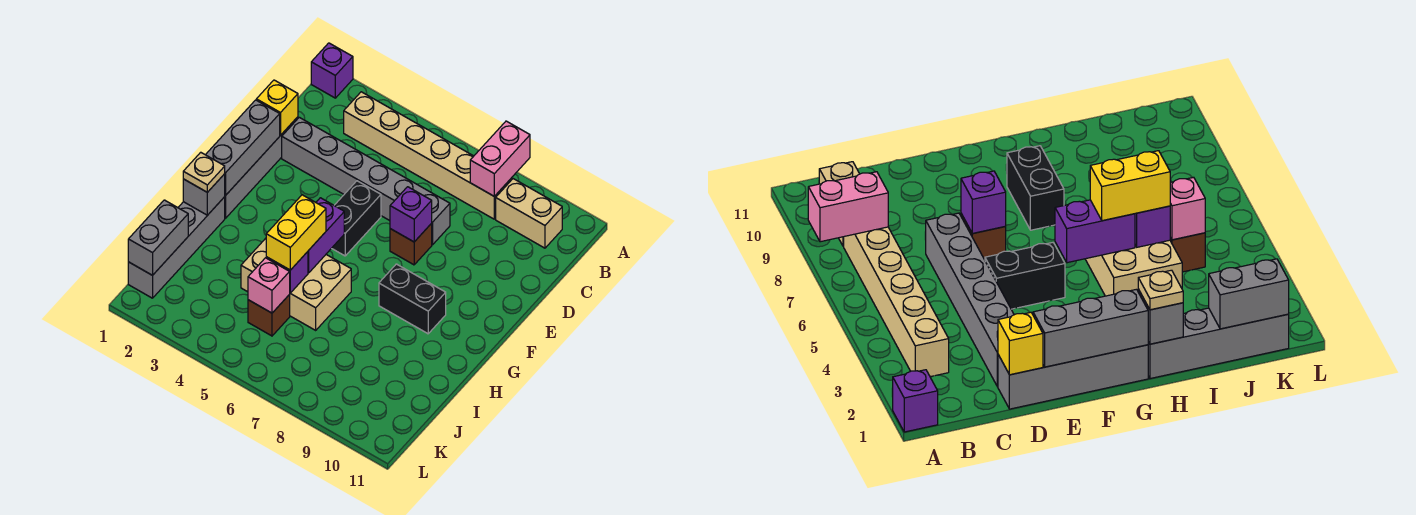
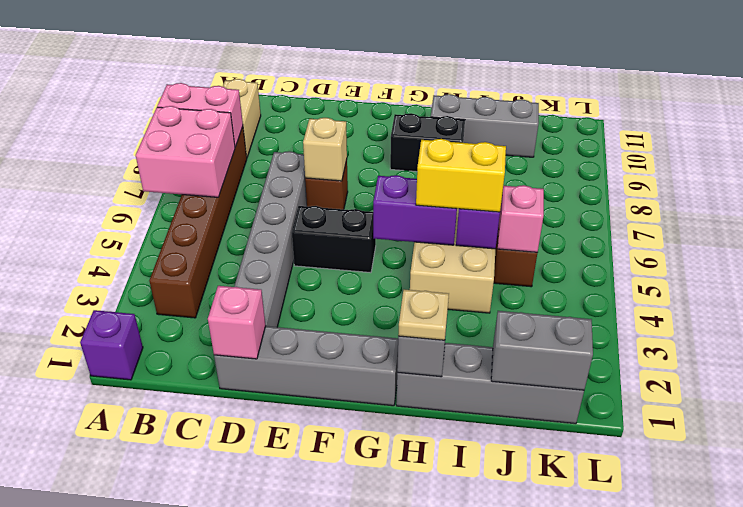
none -> pink brick A6:B7 level 2
tan brick B3:B8 level 1 -> brown brick B3:B8 level 1
yellow brick D1 level 2 -> pink brick D1 level 2
grey brick E1:G1 level 2 -> grey brick H10:J10 level 1
purple brick E7 level 2 -> tan brick E7 level 2
black brick G8:G9 level 1 -> black brick G9:H9 level 1

